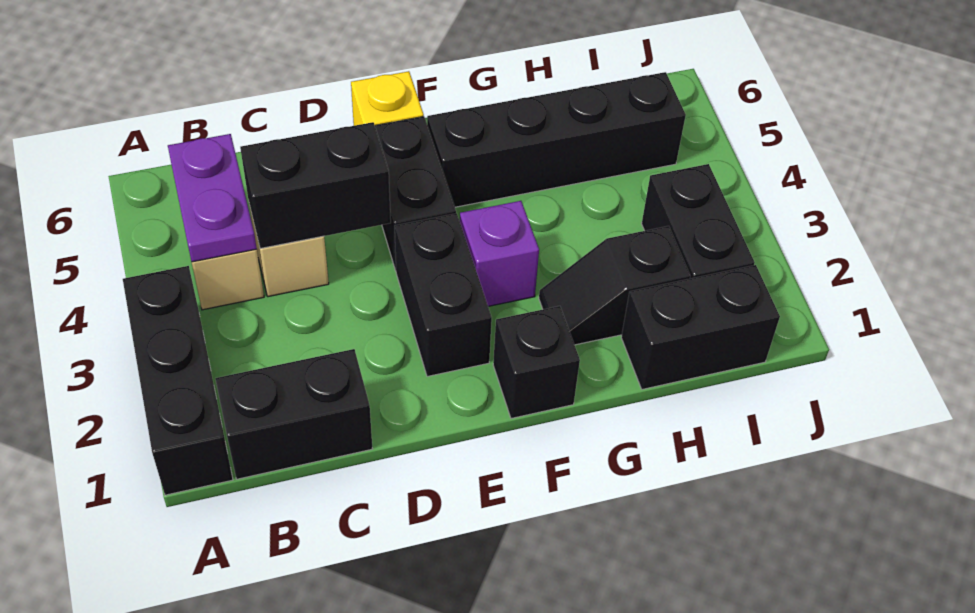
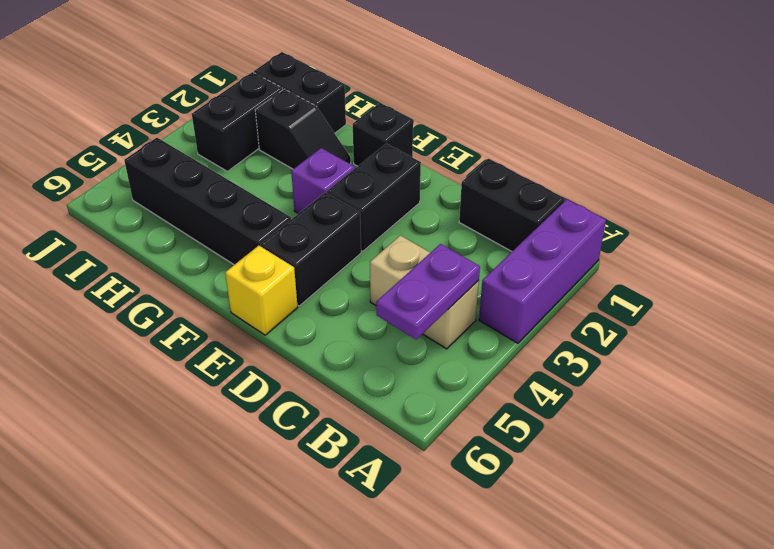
black brick A1:A3 level 1 -> purple brick A1:A3 level 1
black brick C4:D4 level 2 -> none

